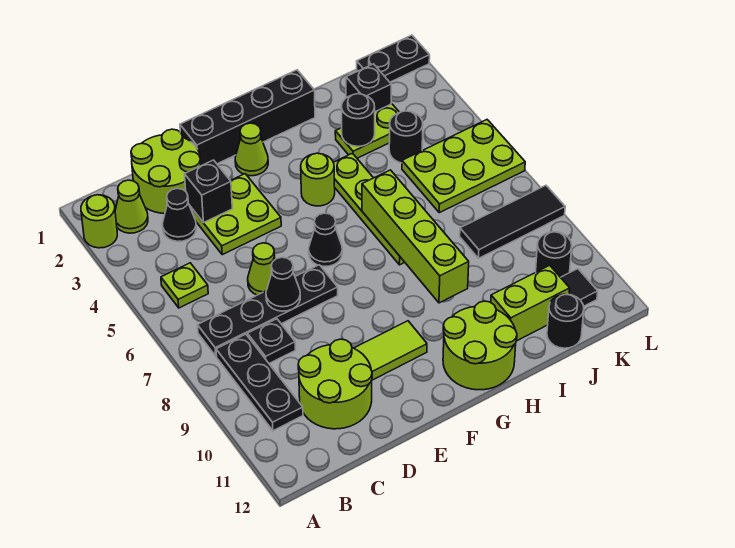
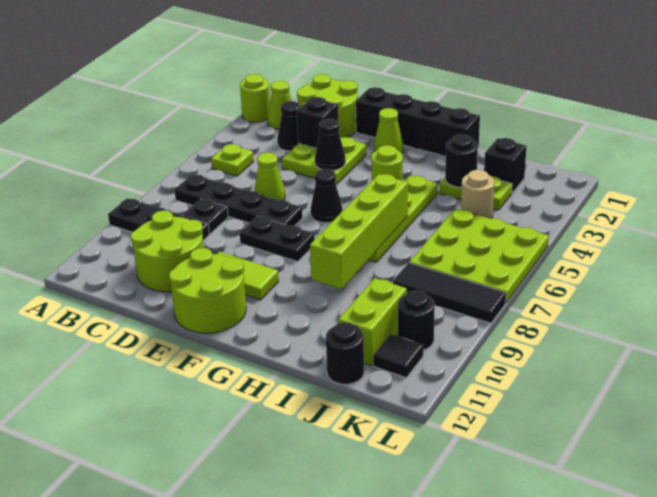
black plate B8:B10 level 1 -> black plate A9:C9 level 1
black cone D7 level 2 -> black cone E4 level 2
lime round brick G11:H12 level 1 -> lime round brick E11:F12 level 1
lime brick I11:J11 level 1 -> lime brick J10:J11 level 1
black round brick J4 level 1 -> tan round brick J4 level 1
lime plate J5:L6 level 1 -> lime plate J5:L7 level 1
black plate K1:L1 level 1 -> black plate E8:F8 level 1

